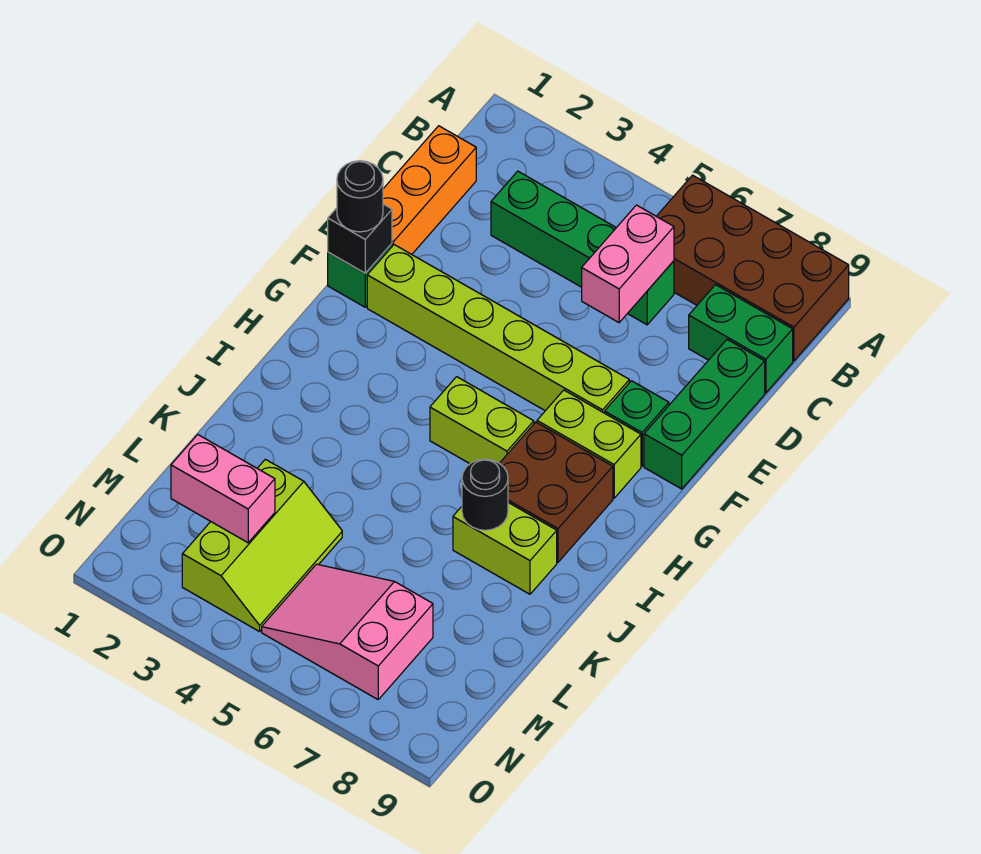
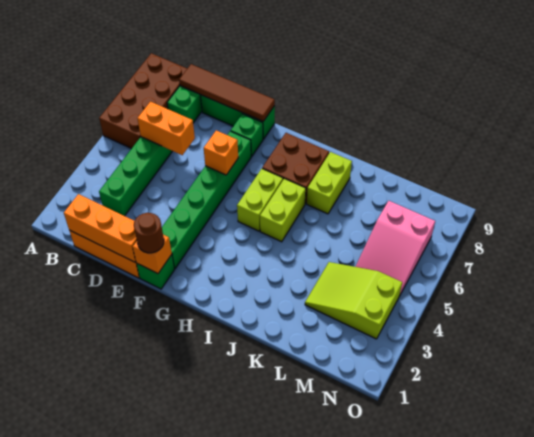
none -> orange brick C1:E1 level 2
pink brick C6:D6 level 2 -> orange brick C6:D6 level 2
none -> brown tile C9:F9 level 2
black brick F1 level 2 -> orange brick F1 level 2
black round brick F1 level 3 -> brown round brick F1 level 3
lime brick F2:F7 level 1 -> green brick F2:F7 level 1
none -> orange brick F6 level 2
lime brick G7:G8 level 1 -> lime brick I5:I6 level 1
black round brick J7 level 2 -> none
lime slope L3:N4 level 1 top 3 -> lime slope L3:N4 level 1 top N
pink brick M2:M3 level 2 -> none

